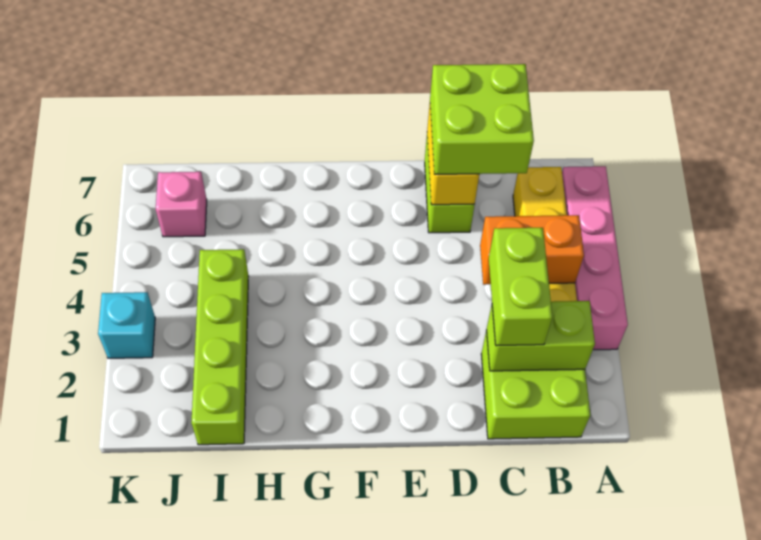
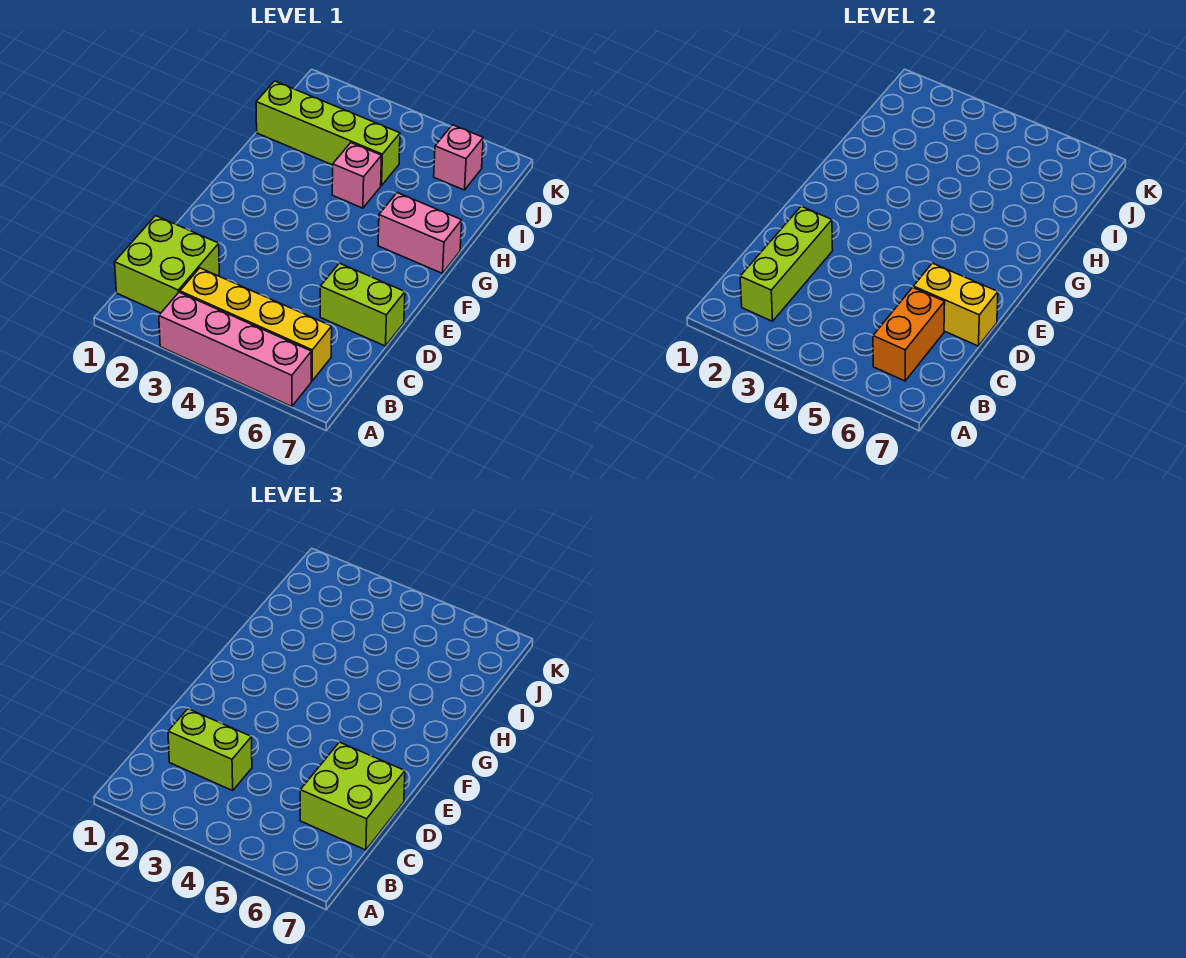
lime brick B2:C2 level 2 -> lime brick B2:D2 level 2
orange brick B4:C4 level 2 -> orange brick B6:C6 level 2
none -> pink brick G6:G7 level 1
none -> pink brick H4 level 1
cyan brick K3 level 1 -> none

